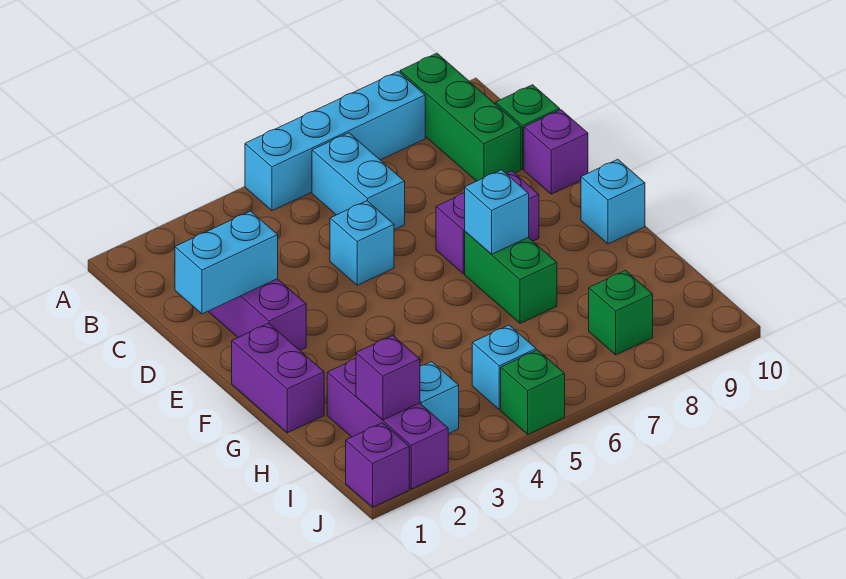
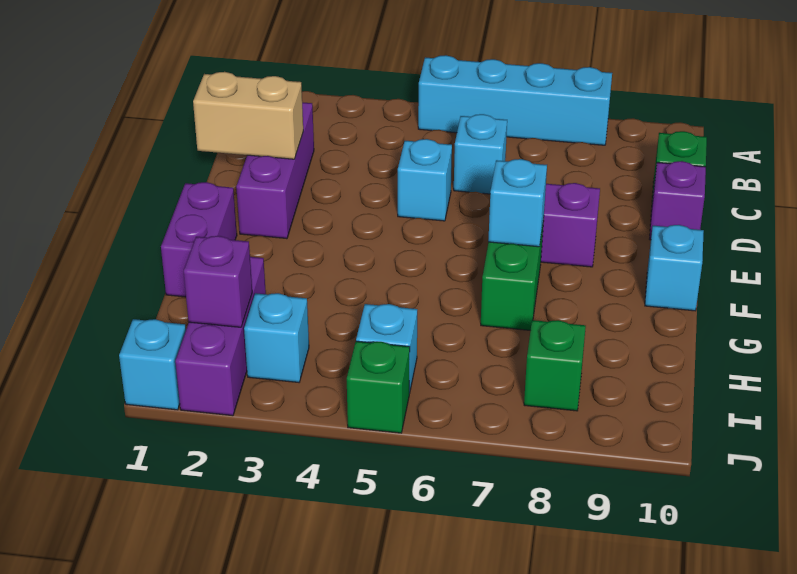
green brick A9:C9 level 1 -> none
cyan brick B6:C6 level 1 -> cyan brick C6 level 1
cyan brick D1:D2 level 2 -> tan brick D1:D2 level 2
purple brick J1 level 1 -> cyan brick J1 level 1

